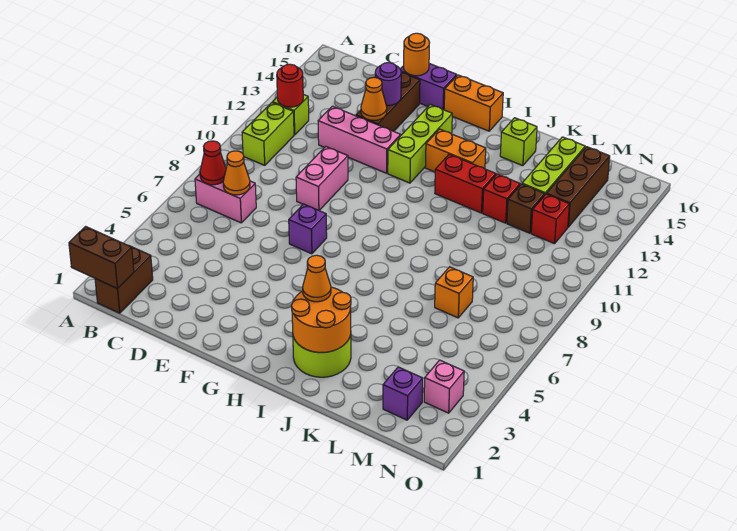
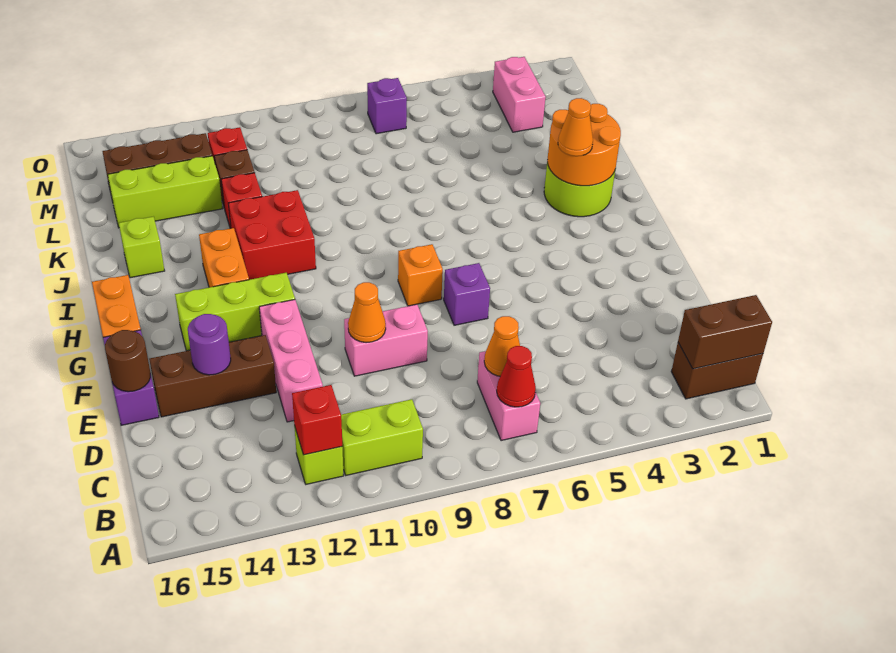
brown brick A1:B1 level 2 -> brown brick B1:B2 level 2
red round brick B12 level 2 -> red brick B12 level 2
orange cone E13 level 2 -> orange cone E10 level 2
orange round brick E16 level 2 -> brown round brick E16 level 2
red brick I12:J12 level 1 -> red brick I11:J12 level 1
orange brick L7 level 1 -> orange brick G8 level 1
purple brick M2 level 1 -> purple brick N7 level 1
pink brick N3 level 1 -> pink brick M3:N3 level 1

